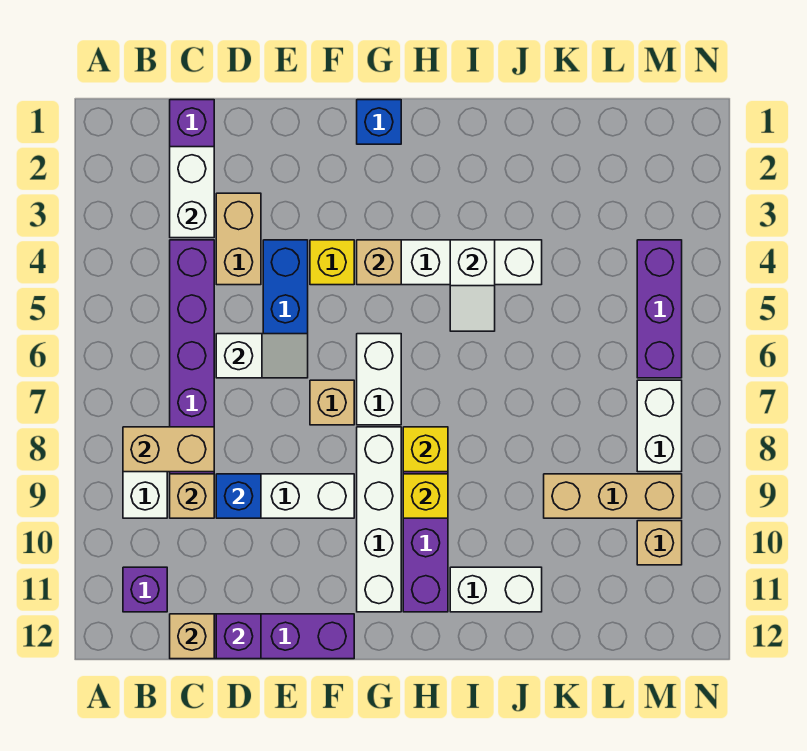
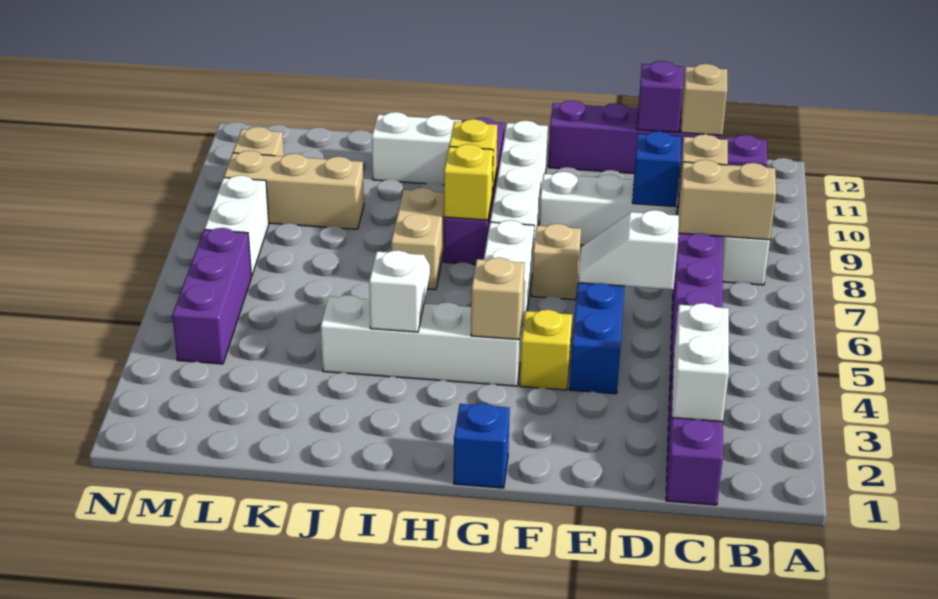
tan brick D3:D4 level 1 -> tan brick I7:I8 level 1

